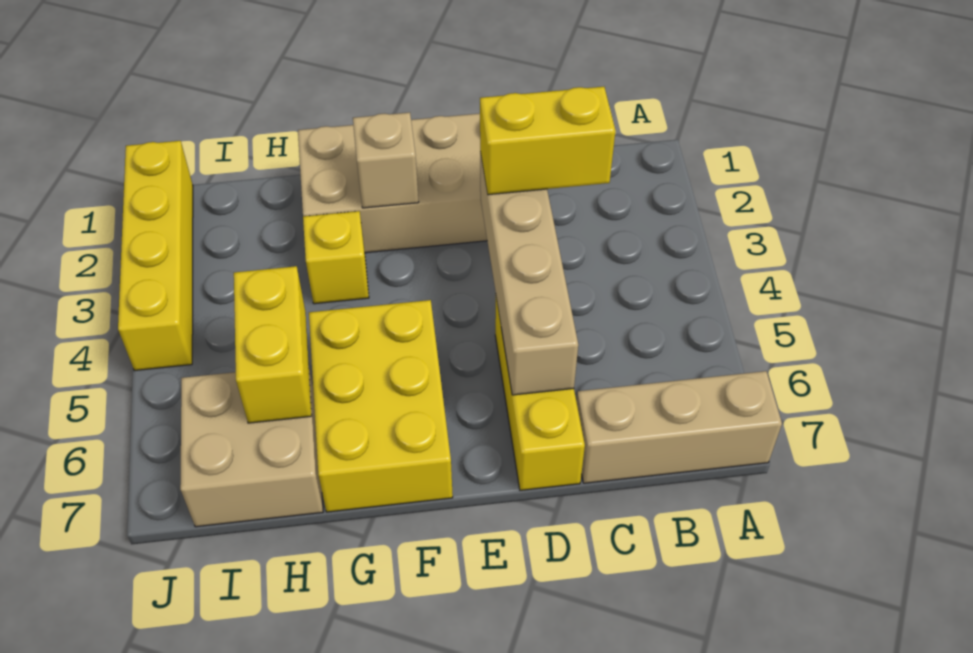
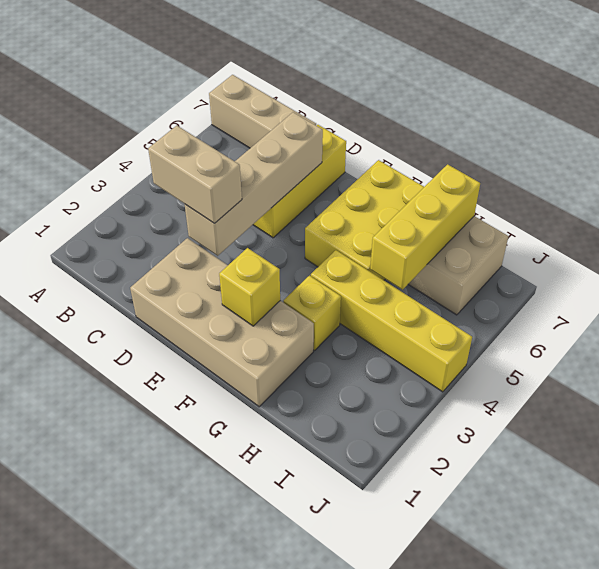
yellow brick C3:D3 level 3 -> tan brick C3:D3 level 3
tan brick F2 level 2 -> yellow brick F2 level 2
yellow brick H5:H6 level 2 -> yellow brick H5:H7 level 2
yellow brick J1:J4 level 1 -> yellow brick G4:J4 level 1

